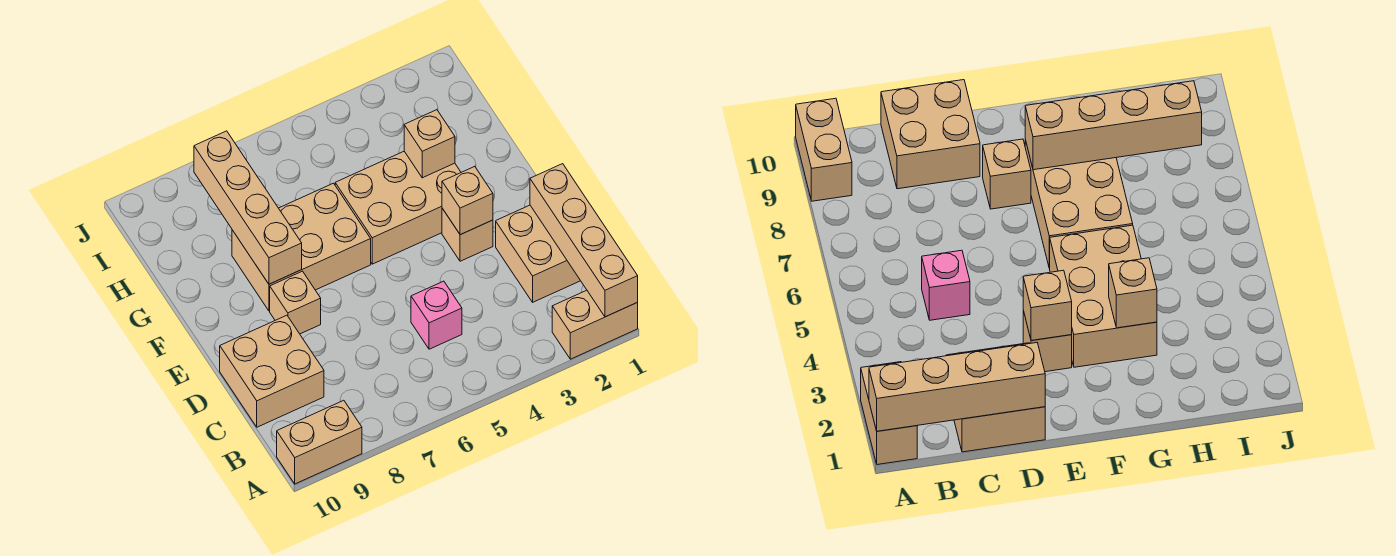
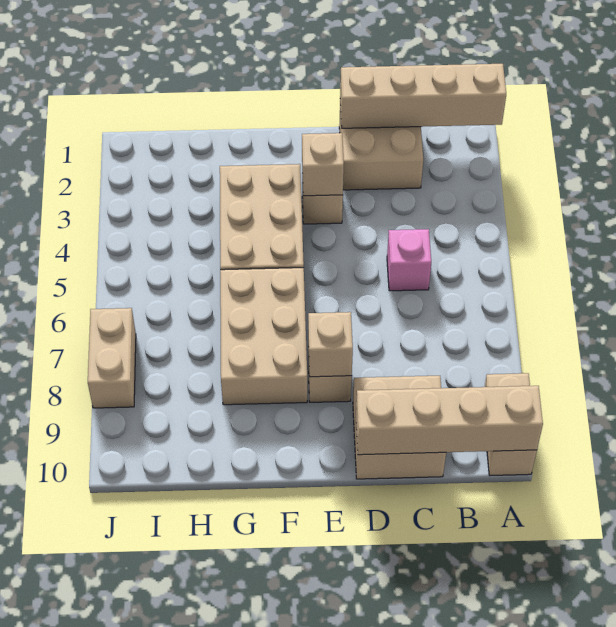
tan brick A1:A2 level 1 -> tan brick J7:J8 level 1
tan brick F8:I8 level 2 -> tan brick A10:D10 level 2
tan brick G3 level 2 -> tan brick E8 level 2

